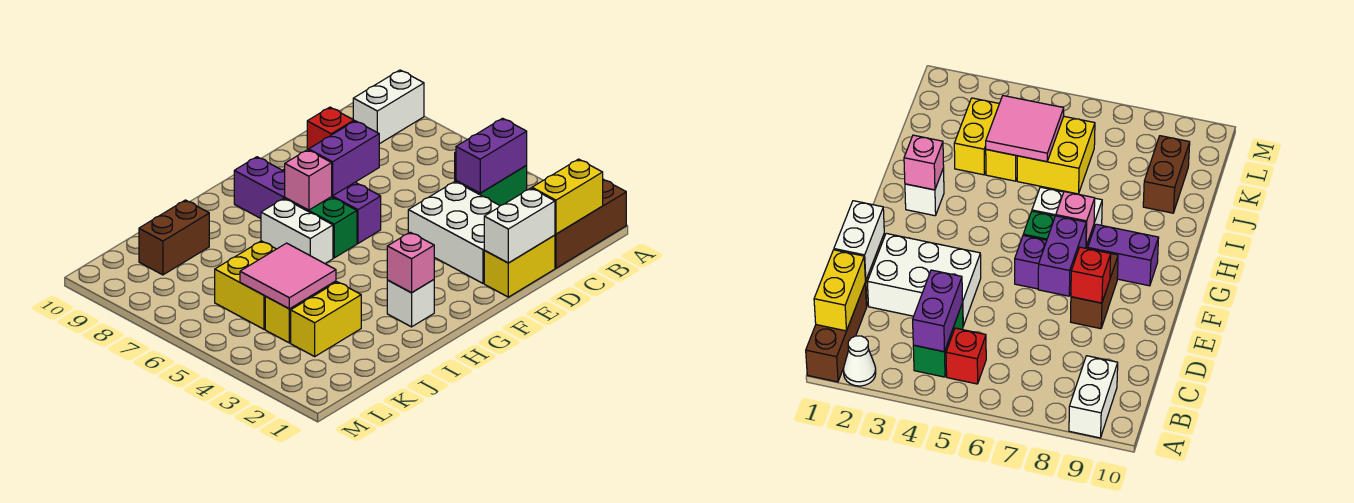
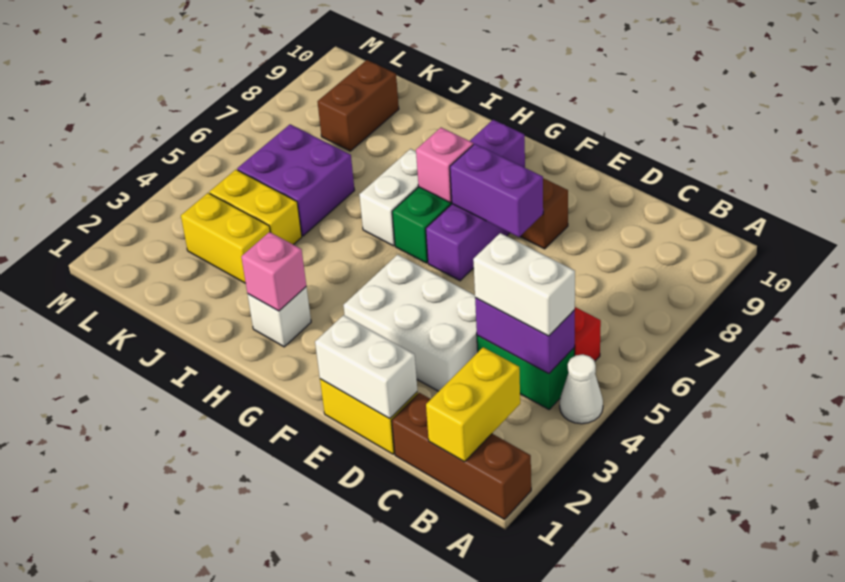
white cone A2 level 1 -> white cone A4 level 1
white brick A9:B9 level 1 -> white brick B4:C4 level 3
yellow brick B1:C1 level 2 -> yellow brick B1:B2 level 2
white brick D2:E4 level 1 -> white brick D3:F4 level 1
red brick E8 level 2 -> none
pink tile J4:K5 level 2 -> none
yellow brick J5:K6 level 1 -> purple brick J5:K6 level 1
brown brick J9:K9 level 1 -> brown brick K8:K9 level 1

